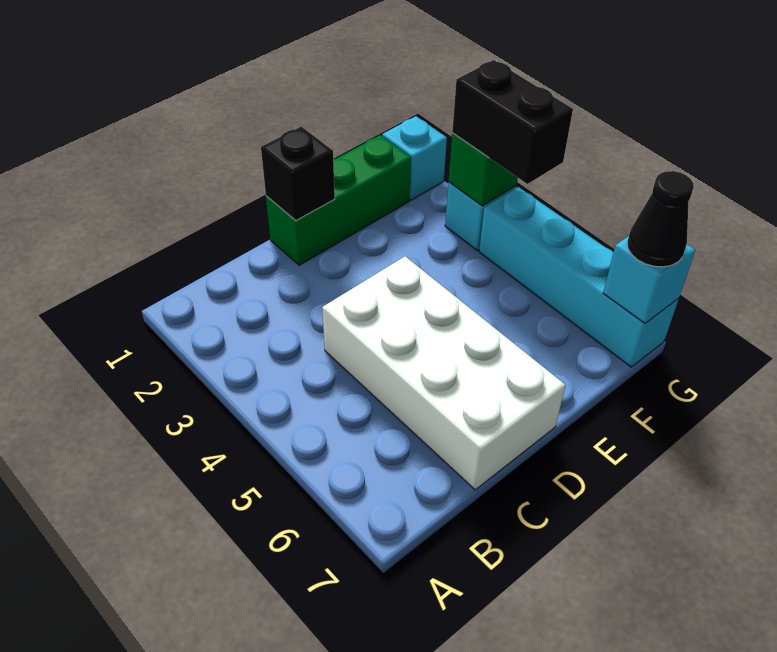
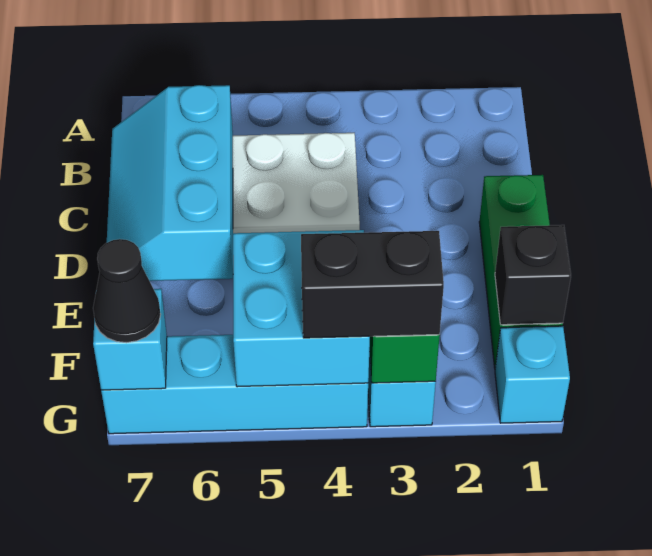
none -> cyan slope C6:E7 level 2 top 6
black brick D1 level 2 -> black brick F1 level 2
none -> cyan brick F4:G5 level 2

